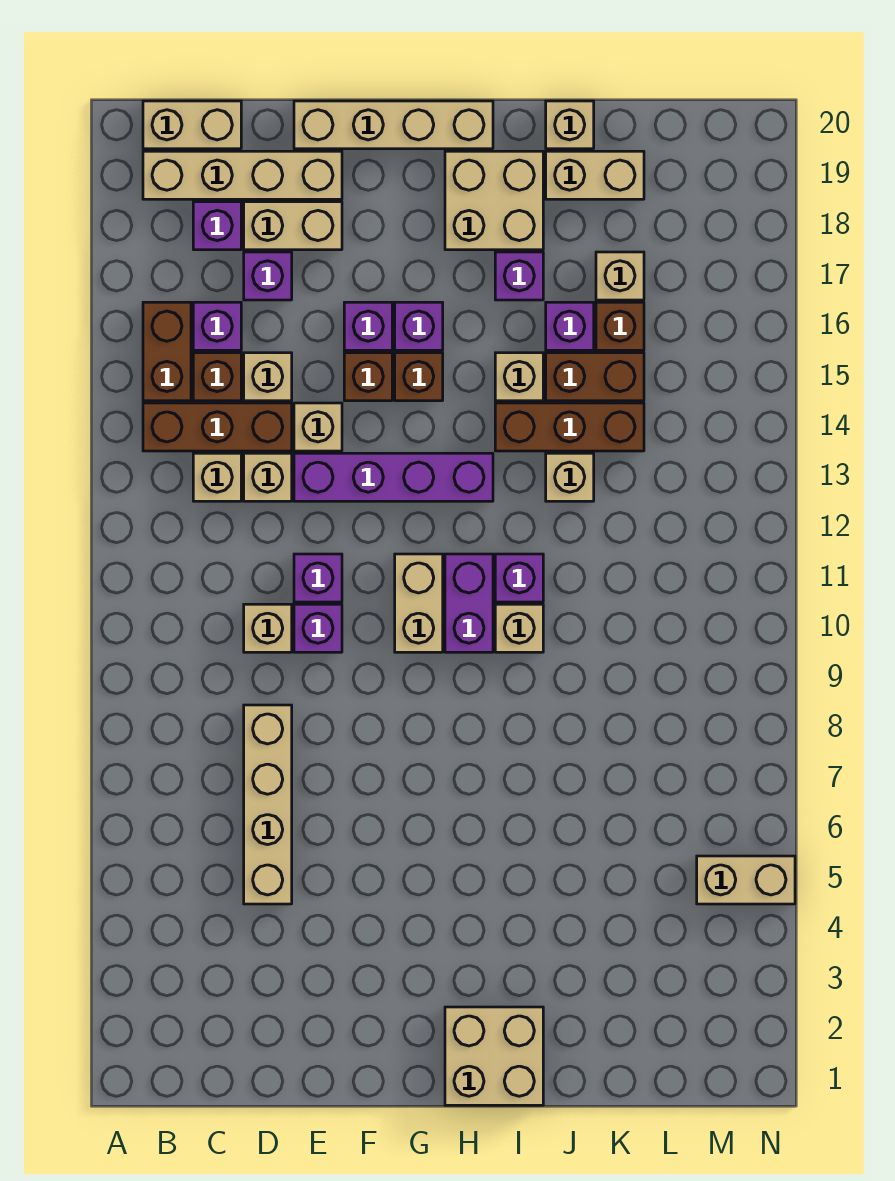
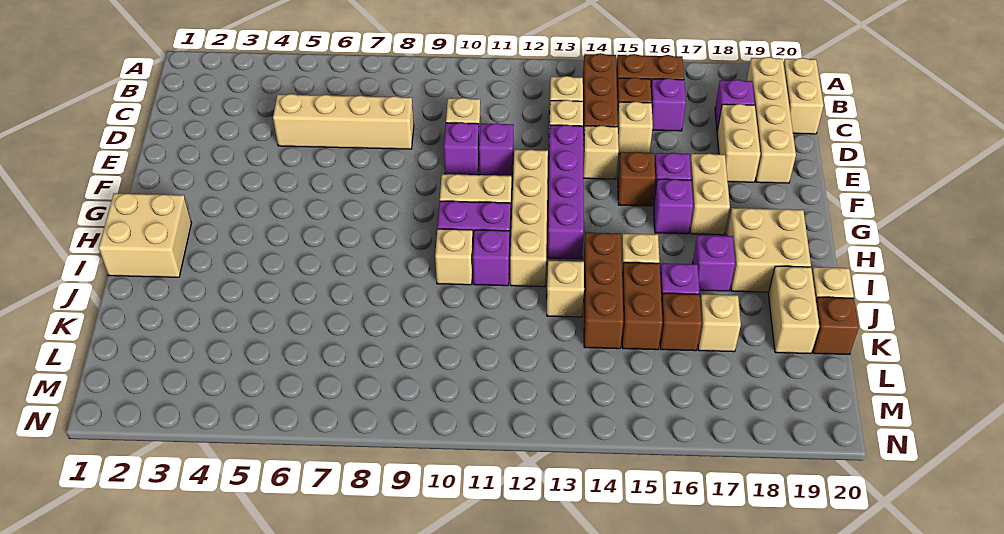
purple brick D17 level 1 -> none
tan brick E20:H20 level 1 -> tan brick F12:I12 level 1
brown brick G15 level 1 -> brown brick K20 level 1
tan brick M5:N5 level 1 -> tan brick F17:G17 level 1

